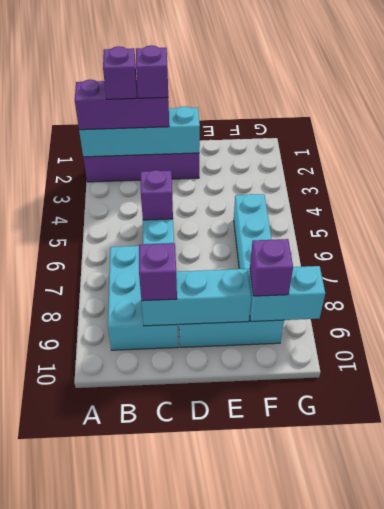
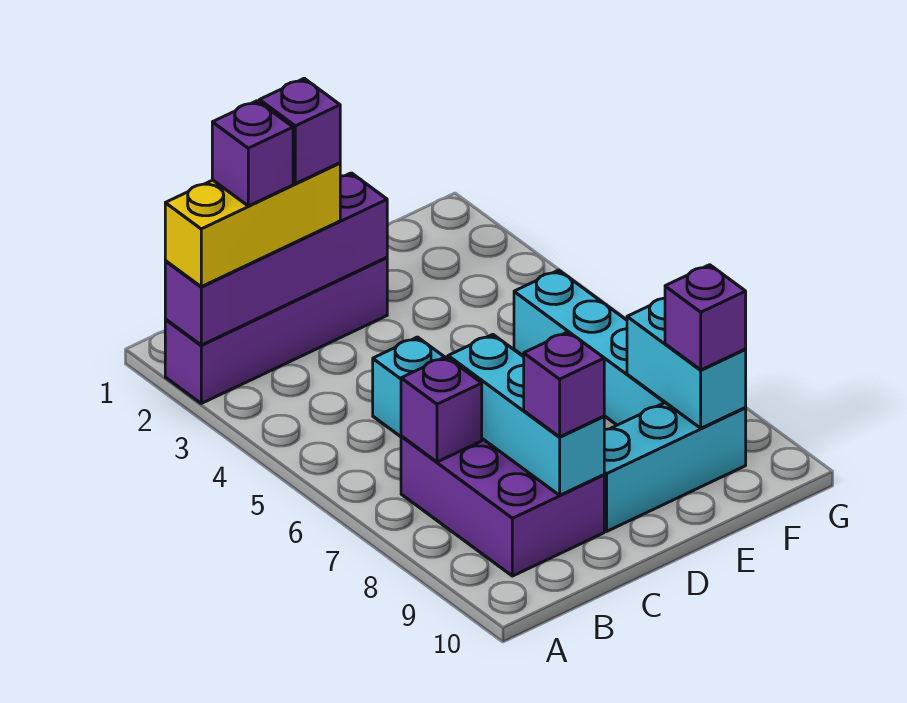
cyan brick A2:D2 level 2 -> purple brick A2:D2 level 2
purple brick A2:C2 level 3 -> yellow brick A2:C2 level 3
cyan brick B7:C9 level 1 -> purple brick B7:C9 level 1
purple brick C5 level 2 -> purple brick B7 level 2
cyan brick C9:E9 level 2 -> cyan brick C7:C9 level 2
cyan brick F9:G9 level 2 -> cyan brick F8:F9 level 2

